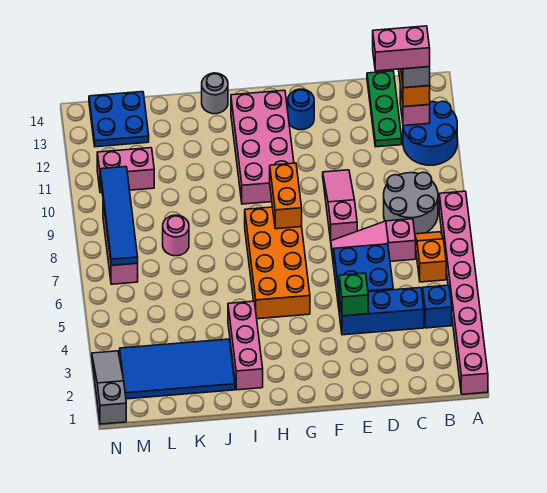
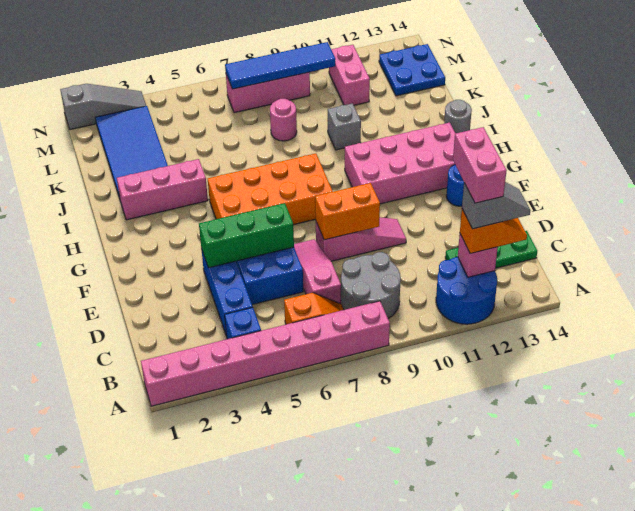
green brick E4 level 2 -> green brick E4:E6 level 2
orange brick G8:G9 level 2 -> orange brick E8:E9 level 2
none -> grey brick J10 level 1

